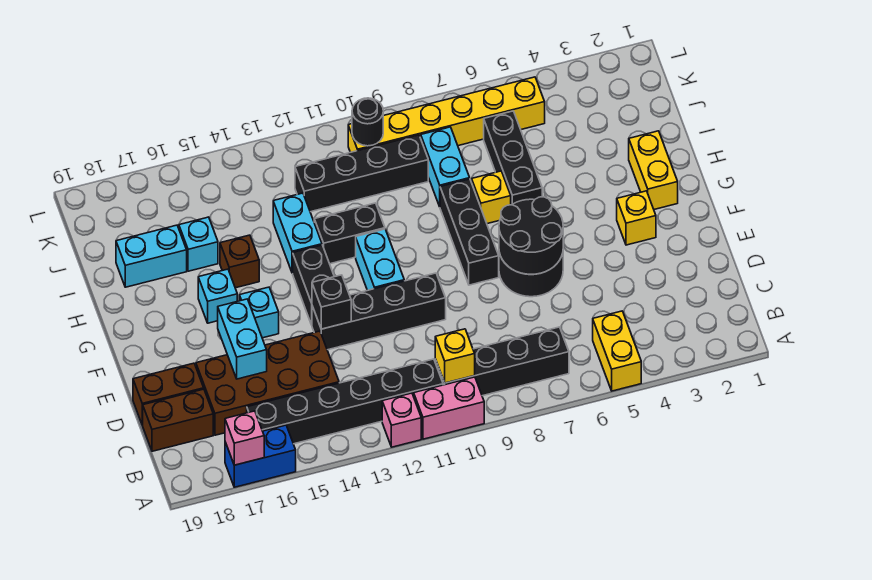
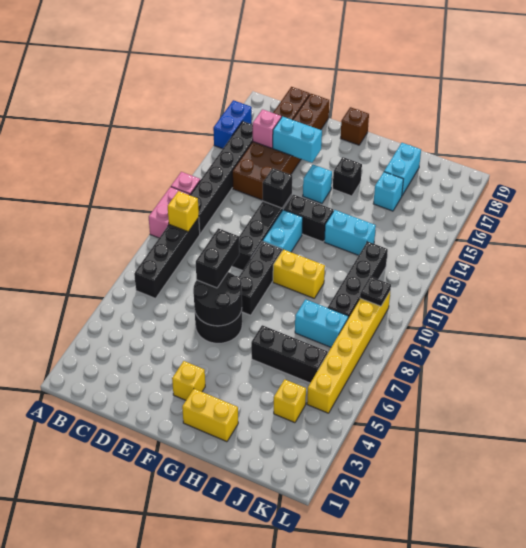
yellow brick A5:B5 level 1 -> yellow brick G10:H10 level 1
pink brick A17 level 2 -> pink brick C16 level 2
black brick F8:H8 level 1 -> black brick F8:F10 level 1
cyan brick F11:G11 level 1 -> cyan brick F11:F12 level 1
cyan brick G16 level 1 -> black brick G16 level 1
yellow brick H7 level 1 -> yellow brick J4 level 1
black brick H11:H12 level 1 -> black brick E7:E8 level 3
brown brick H15 level 1 -> brown brick F19 level 1
black round brick K10 level 2 -> black plate K10 level 2

